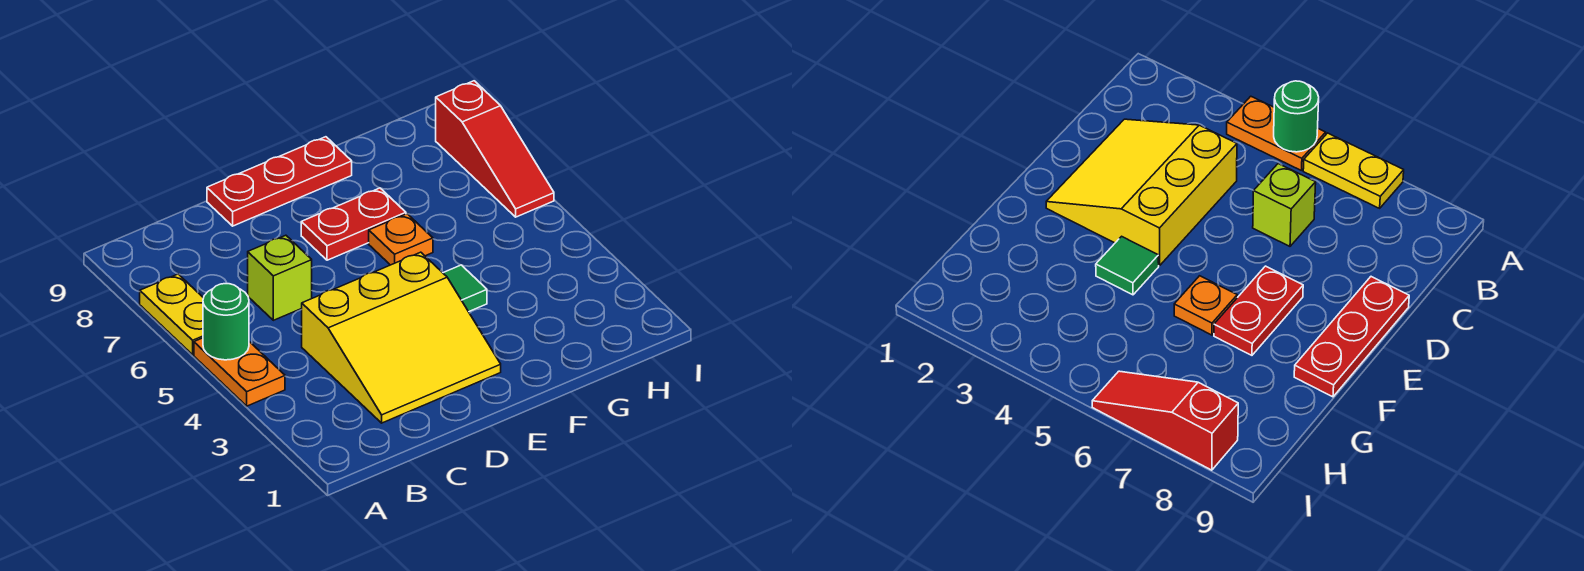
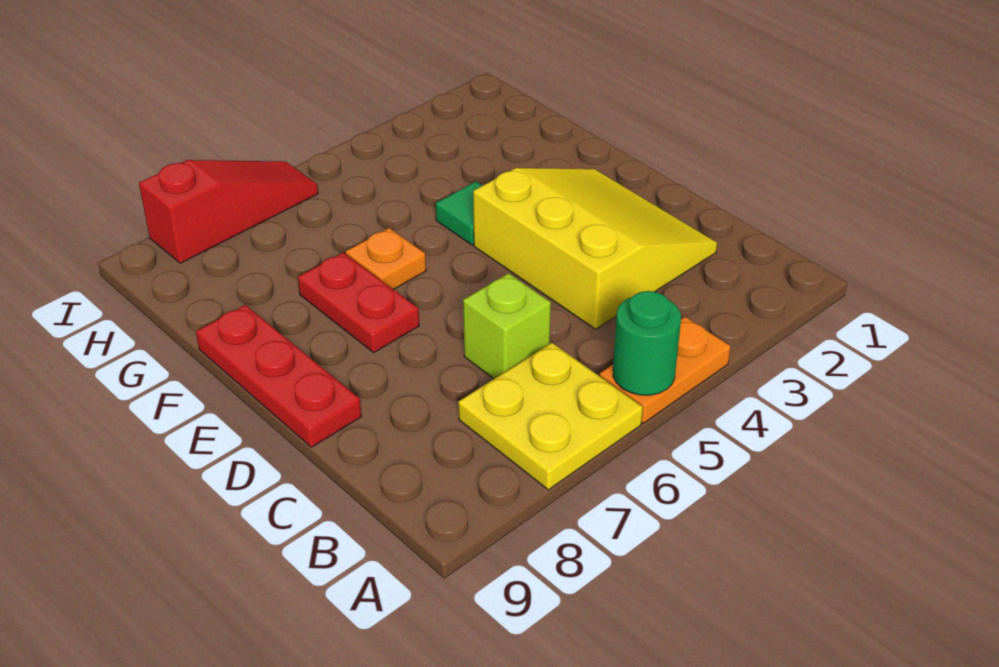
yellow plate A6:A7 level 1 -> yellow plate A6:B7 level 1

